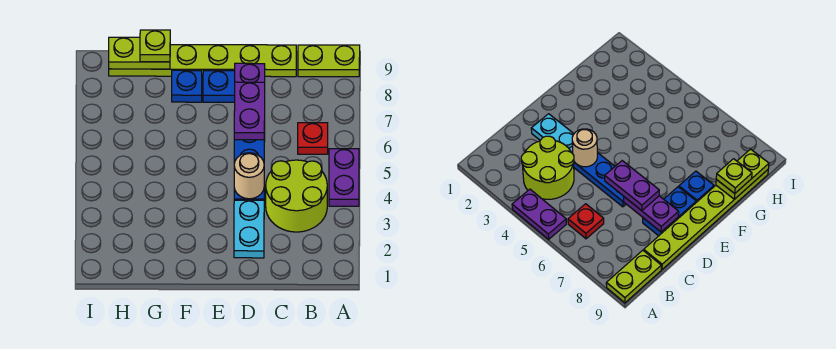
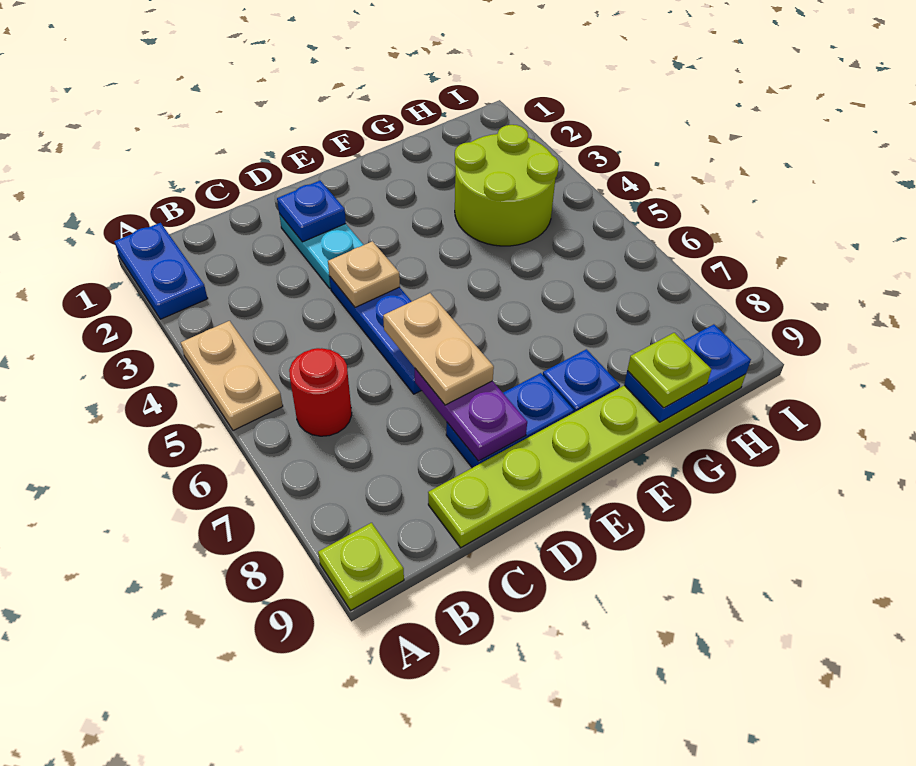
none -> blue plate A1:A2 level 1
purple plate A4:A5 level 1 -> tan plate A4:A5 level 1
lime plate A9:B9 level 1 -> lime plate A9 level 1
lime round brick B3:C4 level 1 -> lime round brick G3:H4 level 1
red plate B6 level 1 -> red round brick B6 level 1
none -> blue plate D2 level 2
tan round brick D4 level 2 -> tan plate D4 level 2
purple plate D6:D7 level 3 -> tan plate D6:D7 level 3
lime plate G9:H9 level 2 -> blue plate G9:H9 level 2

